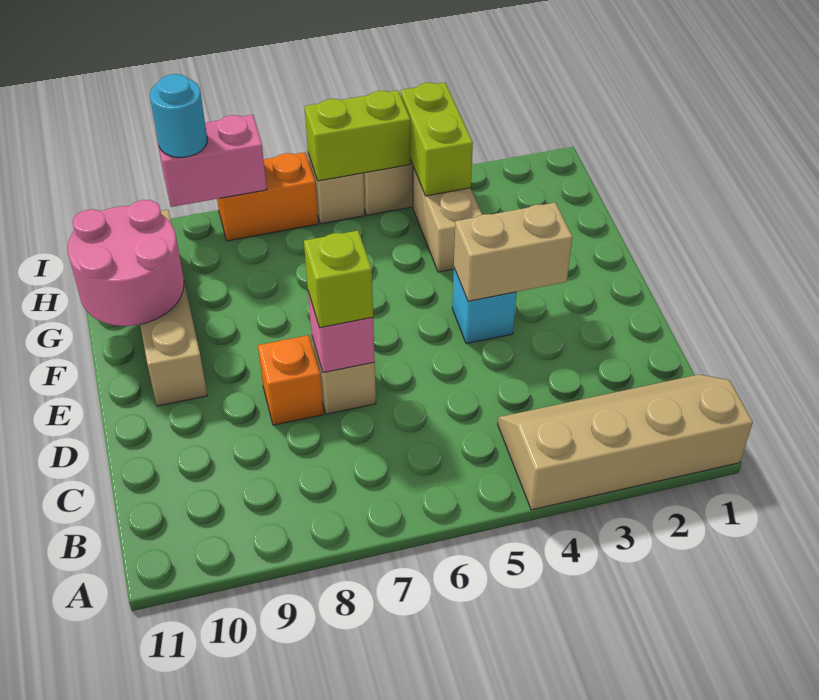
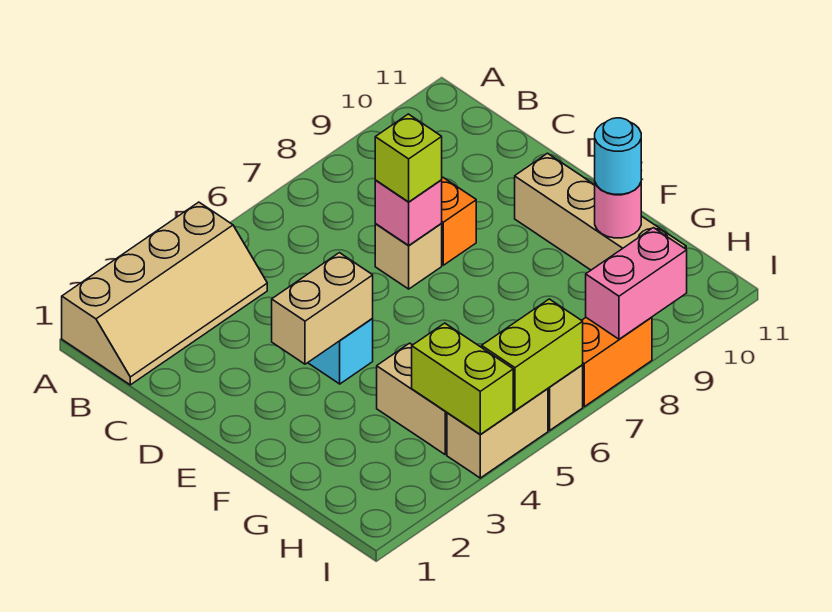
pink round brick F10:G11 level 2 -> pink round brick G10 level 2
cyan round brick I9 level 3 -> cyan round brick G10 level 3

